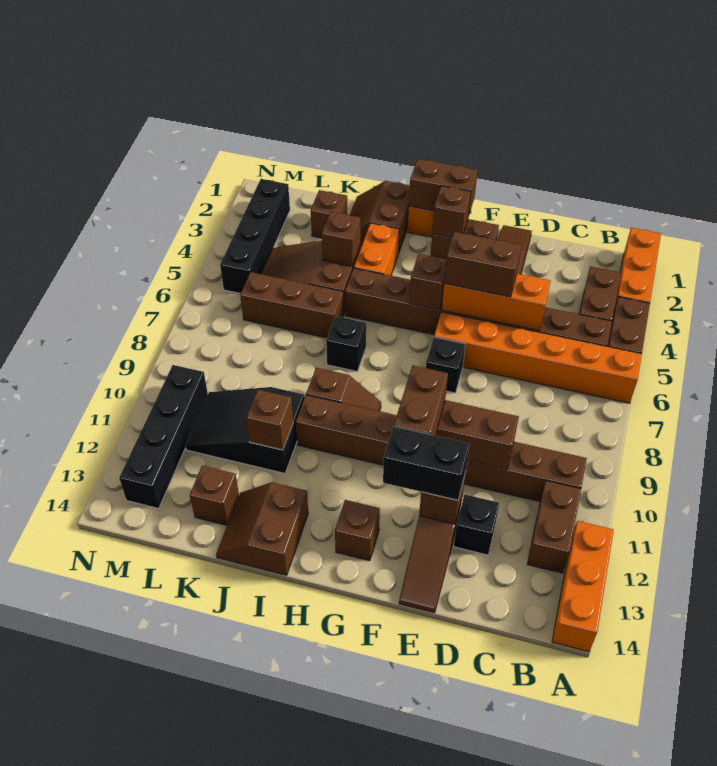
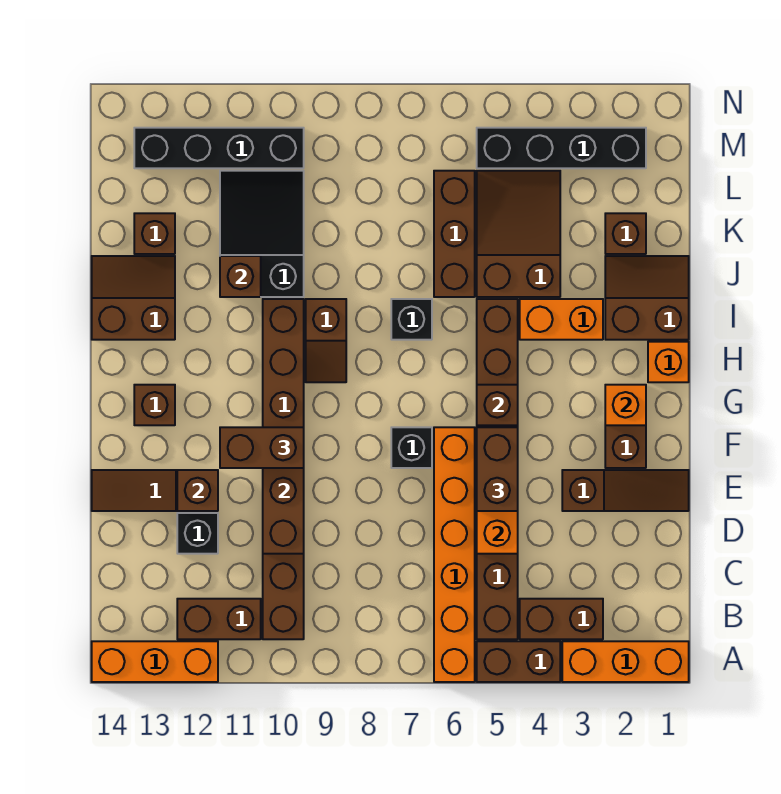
black brick E12:F12 level 3 -> none
brown brick G1:H1 level 2 -> none
brown brick G2 level 2 -> orange brick G2 level 2
brown brick J4 level 2 -> none

